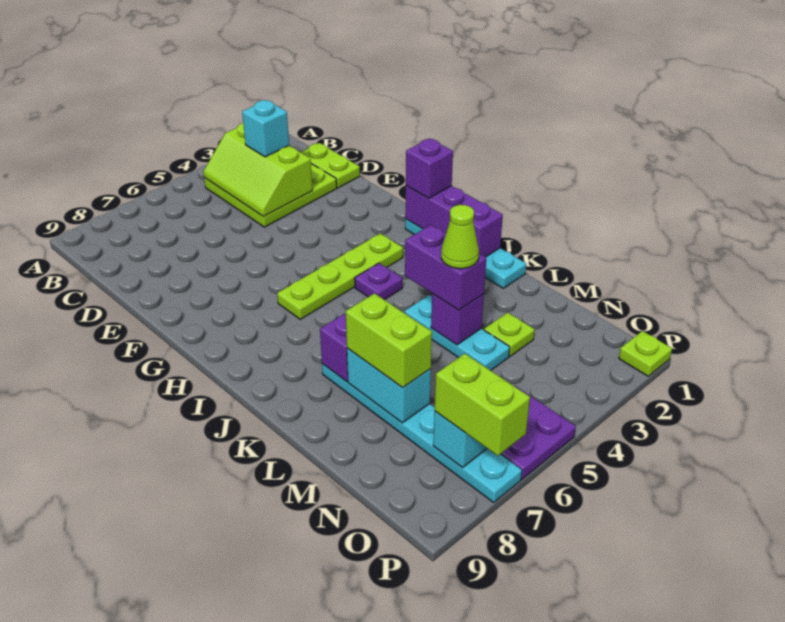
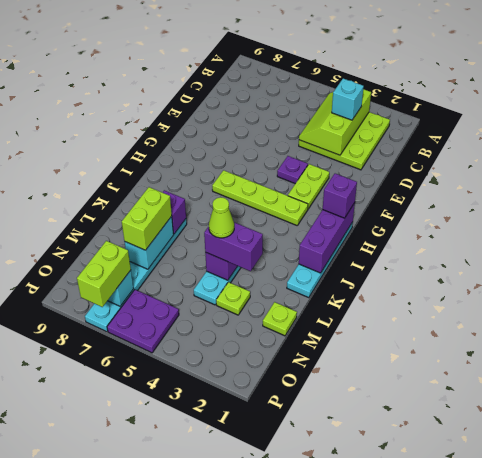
lime plate C1:D1 level 1 -> lime plate F3:G3 level 1
purple plate I4 level 1 -> purple plate F4 level 1
purple brick K4:L4 level 3 -> purple brick L3:L4 level 3
lime plate P1 level 1 -> lime plate M1 level 1

